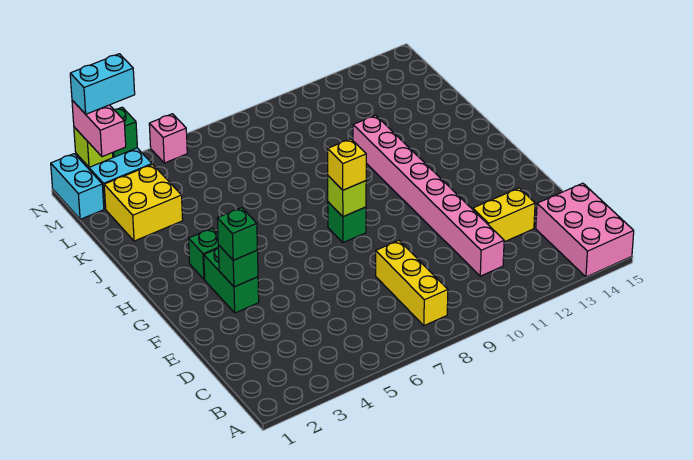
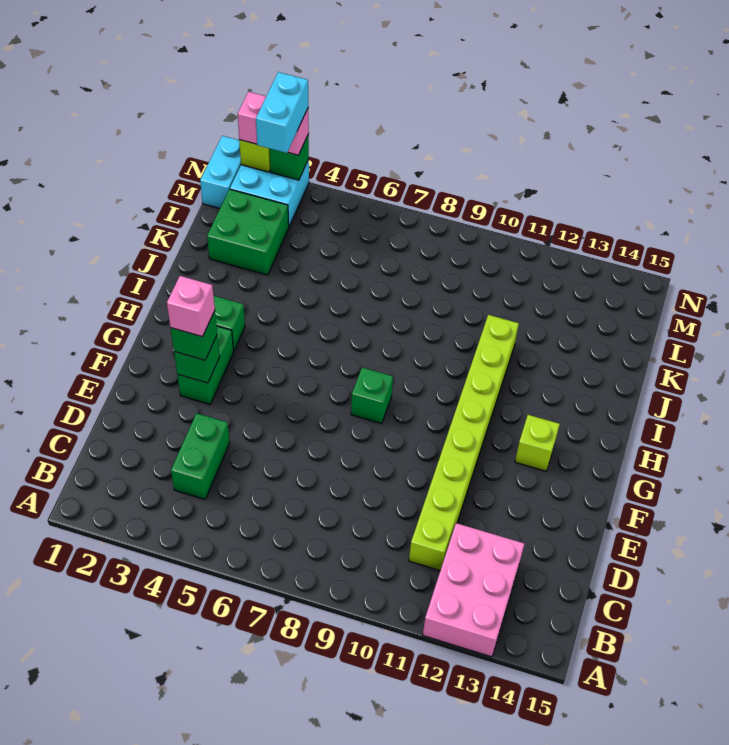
pink brick A14:C15 level 1 -> pink brick A12:C13 level 1
yellow brick B8:D8 level 1 -> none
none -> green brick C4:D4 level 1
pink brick C11:J11 level 1 -> lime brick C11:J11 level 1
yellow brick D12:D13 level 1 -> none
lime brick G8 level 2 -> lime brick G13 level 1
yellow brick G8 level 3 -> none
yellow brick K2:L3 level 1 -> green brick K2:L3 level 1
pink brick M2:N2 level 3 -> pink brick N2:N3 level 3
cyan brick N2:N3 level 4 -> cyan brick M3:N3 level 4
pink brick N5 level 1 -> pink brick F3 level 4

